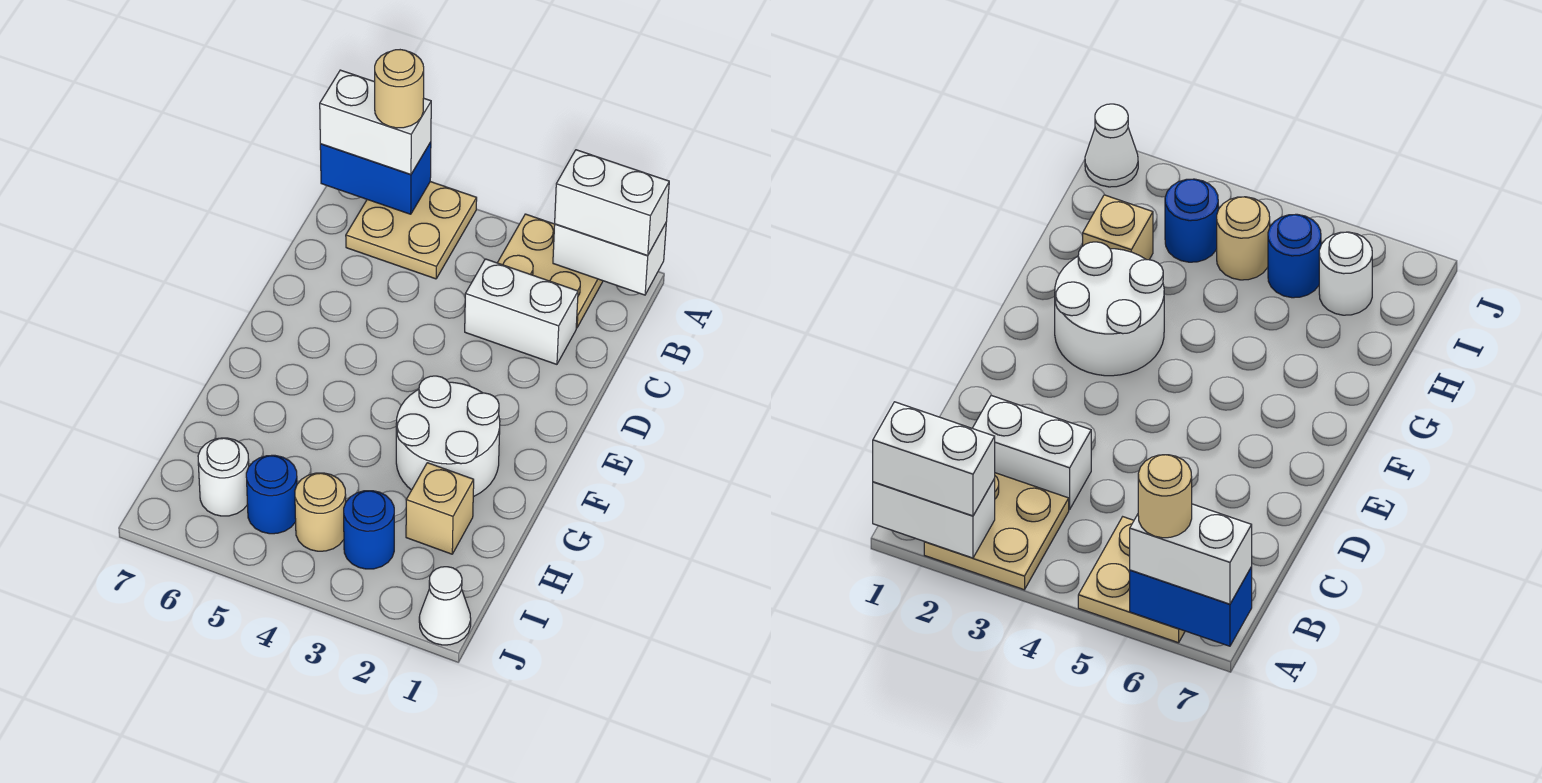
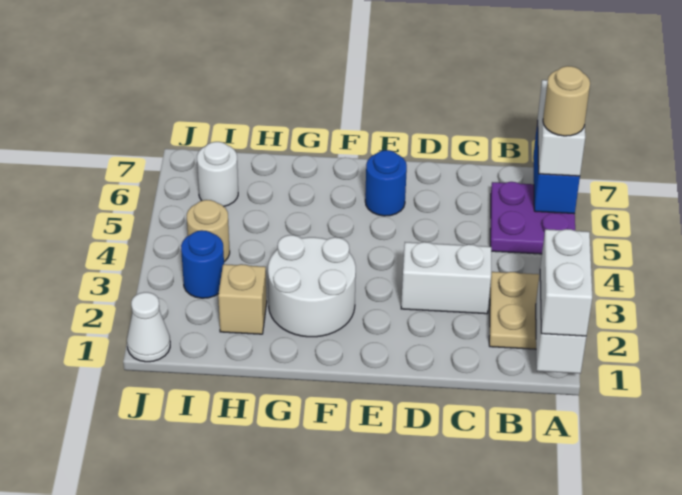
tan plate A5:B6 level 1 -> purple plate A5:B6 level 1
white brick C2:C3 level 1 -> white brick C3:D3 level 1
blue round brick I5 level 1 -> blue round brick E6 level 1

